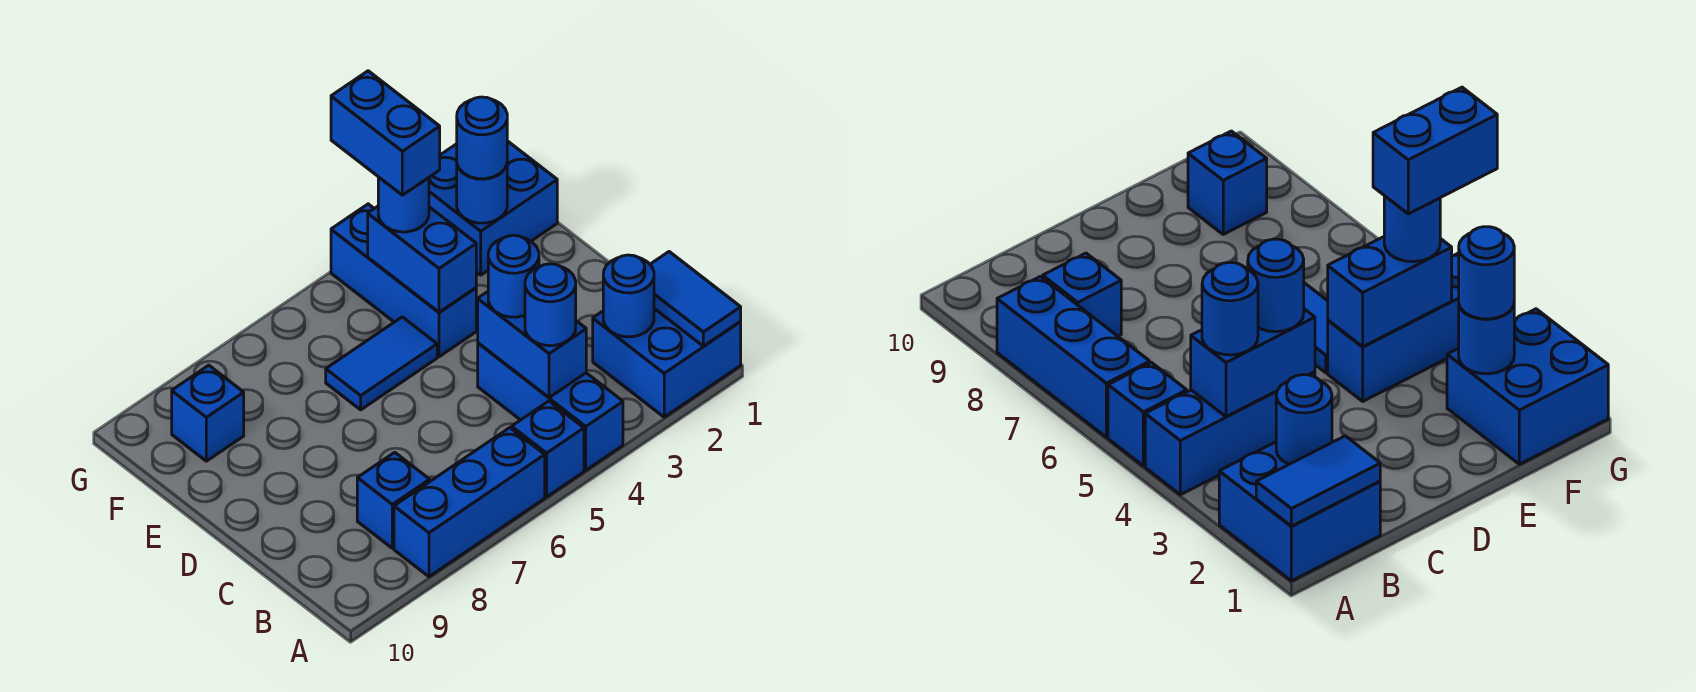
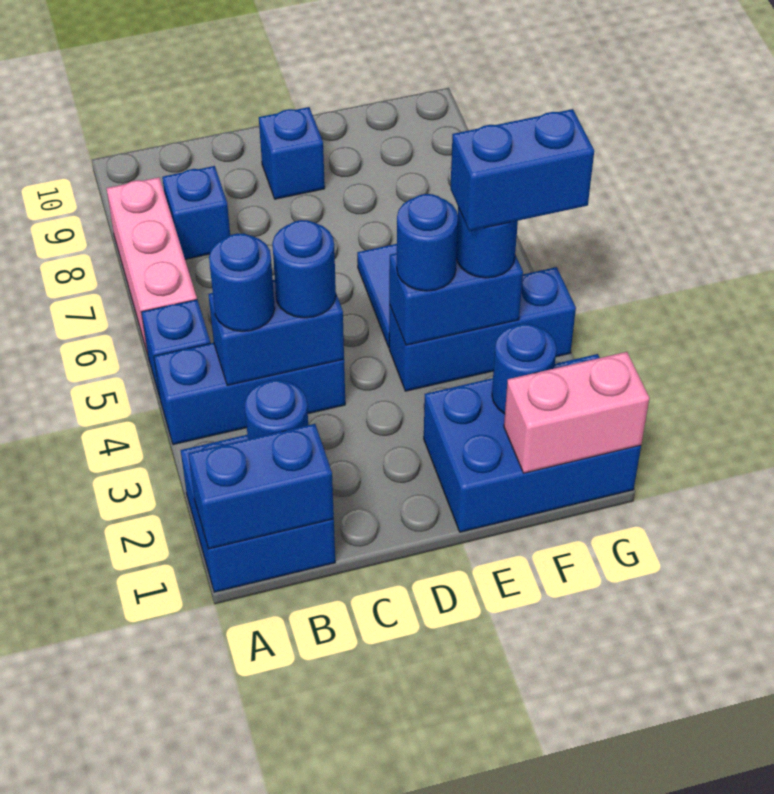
blue tile A1:B1 level 2 -> blue brick A1:B1 level 2
blue brick A6:A8 level 1 -> pink brick A6:A8 level 1
blue brick F1:G2 level 1 -> blue brick E1:G2 level 1
none -> pink brick F1:G1 level 2
blue round brick F2 level 3 -> blue round brick E4 level 3
blue brick F9 level 1 -> blue brick D9 level 1

